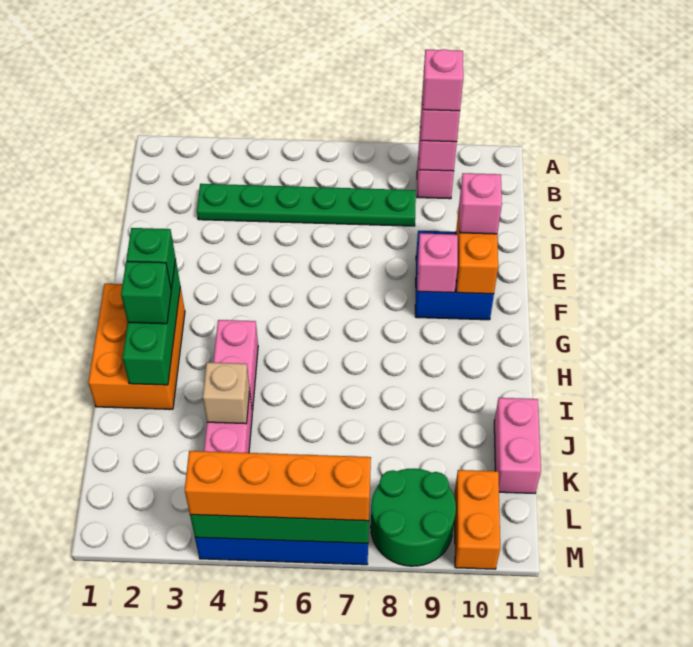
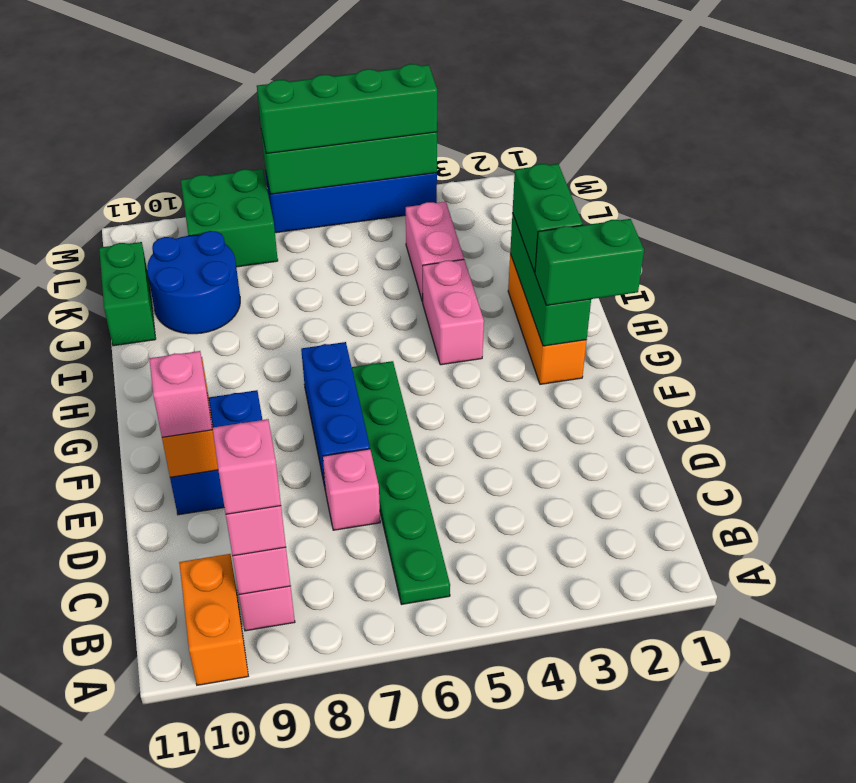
green plate C3:C8 level 1 -> green plate B6:G6 level 1
none -> blue brick E7:G7 level 1
pink brick F9 level 2 -> pink brick D7 level 1
orange brick G1:I2 level 1 -> orange brick G2:I2 level 1
green brick G2 level 3 -> green brick G1:G2 level 3
green brick H2 level 3 -> green brick H2:I2 level 3
tan brick J4 level 2 -> none
none -> blue round brick J9:K10 level 1
pink brick J11:K11 level 1 -> green brick J11:K11 level 1
green round brick L8:M9 level 1 -> green brick L8:M9 level 1
orange brick L10:M10 level 1 -> orange brick A10:B10 level 1
orange brick M4:M7 level 3 -> green brick M4:M7 level 3

